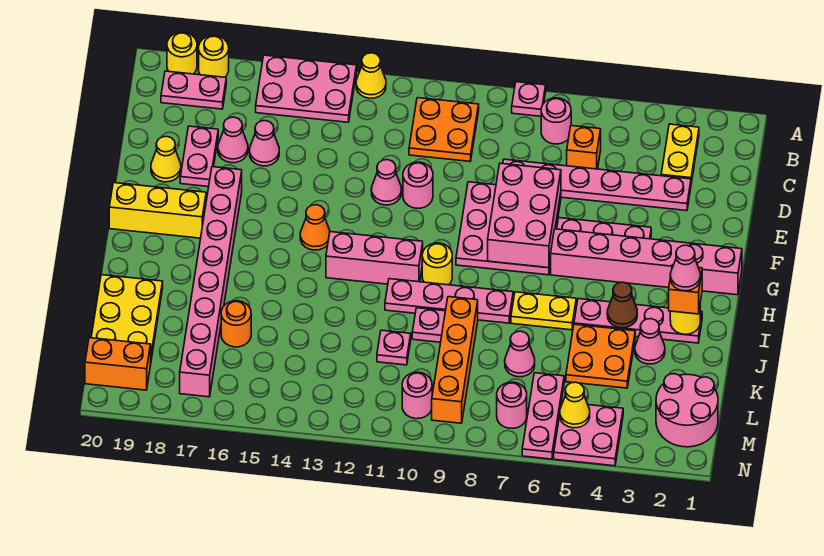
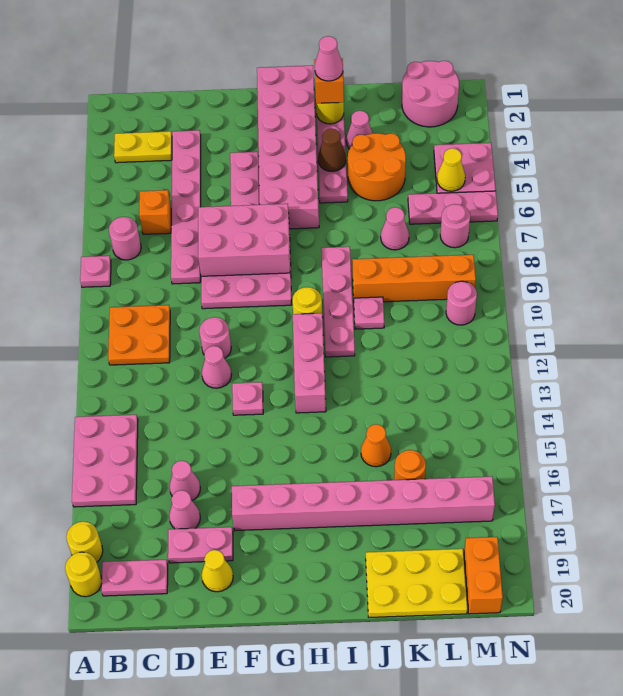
yellow cone A13 level 1 -> none
pink plate B18:B19 level 1 -> pink plate B19:C19 level 1
pink brick G1:G6 level 1 -> pink brick G1:H6 level 1
orange cone G14 level 1 -> orange cone J15 level 1
yellow brick G18:G20 level 1 -> none
yellow plate I6:I7 level 1 -> none
orange plate J4:K5 level 1 -> orange round brick J4:K5 level 1
pink plate K11 level 1 -> pink plate F13 level 1

